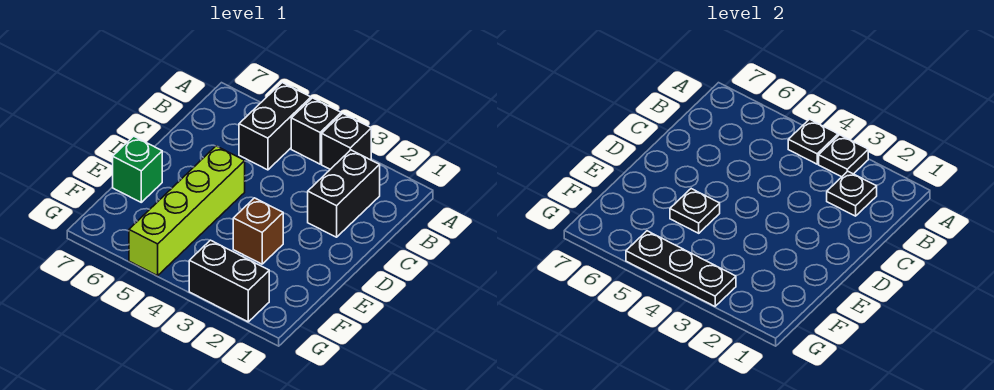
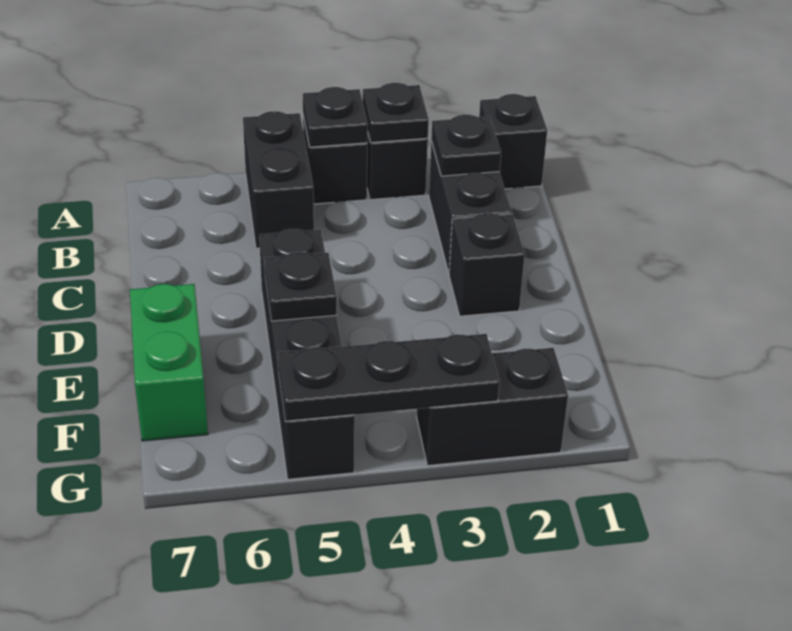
none -> black brick A1 level 1
none -> black brick D2 level 1
lime brick D5:G5 level 1 -> black brick D5:G5 level 1
brown brick E3 level 1 -> none
green brick E7 level 1 -> green brick E7:F7 level 1

